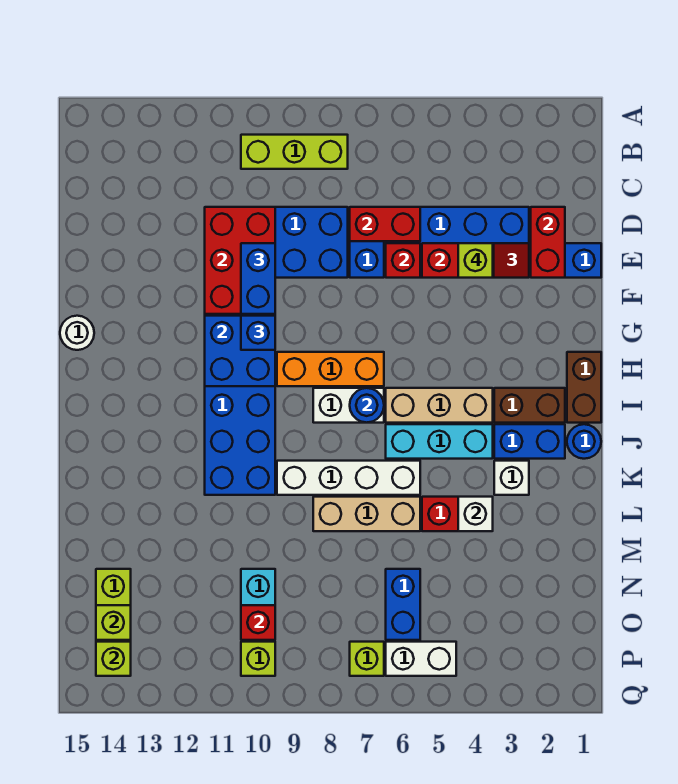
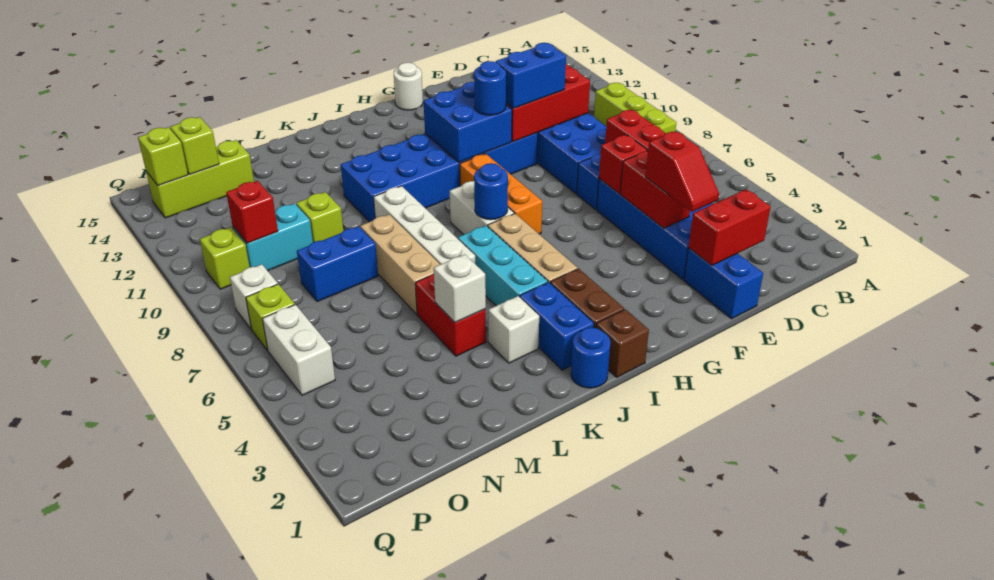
lime brick E4 level 4 -> lime brick M10 level 1
blue brick G10 level 3 -> blue round brick G10 level 3
brown brick H1:I1 level 1 -> brown brick I1 level 1
blue brick N6:O6 level 1 -> blue brick M8:N8 level 1
none -> white brick P8 level 1

